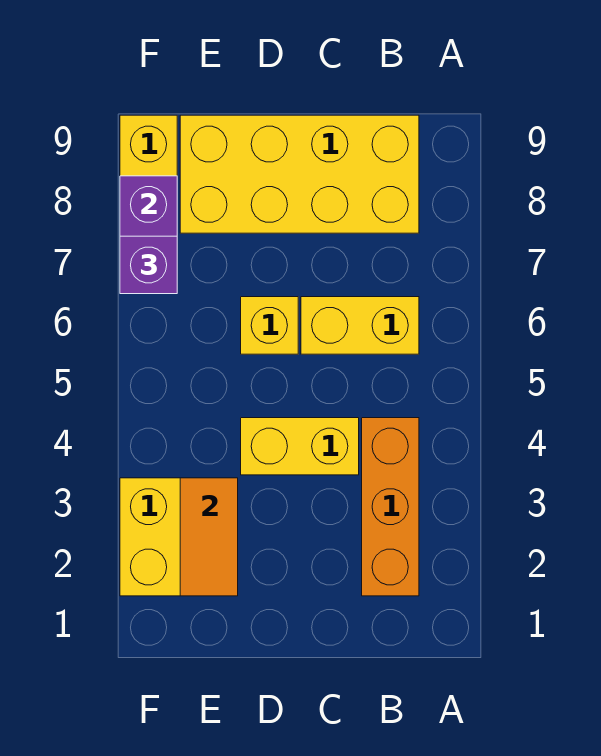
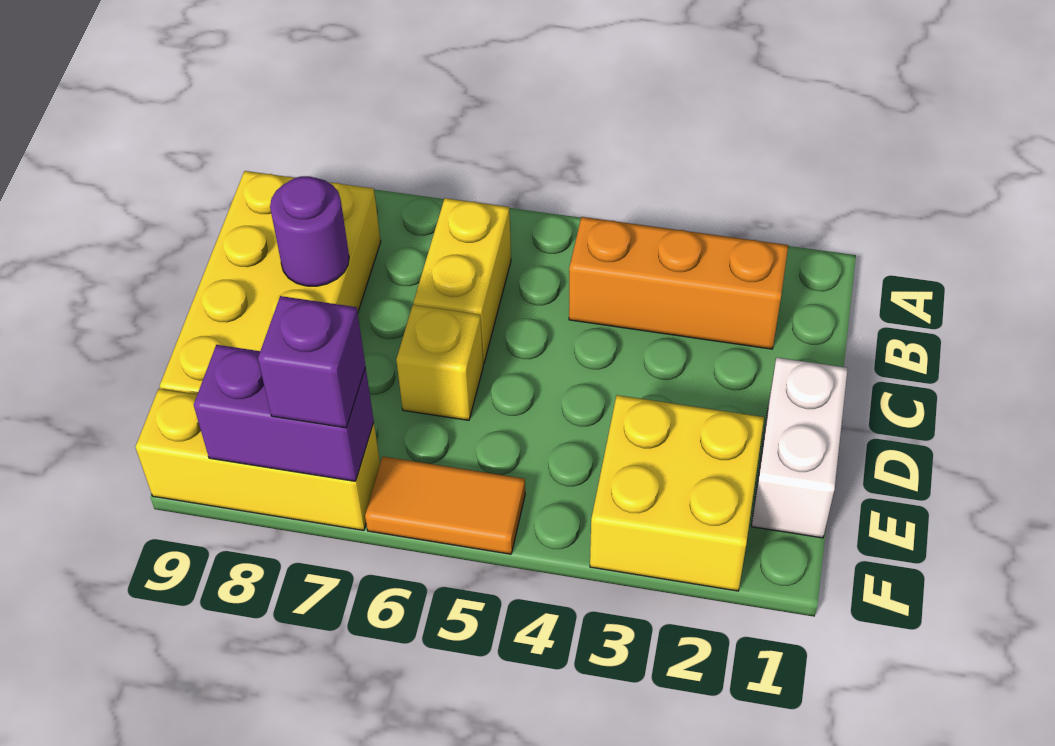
yellow brick C4:D4 level 1 -> none
none -> purple round brick C8 level 2
none -> white brick D1:E1 level 1
orange tile E2:E3 level 2 -> orange tile F5:F6 level 1

